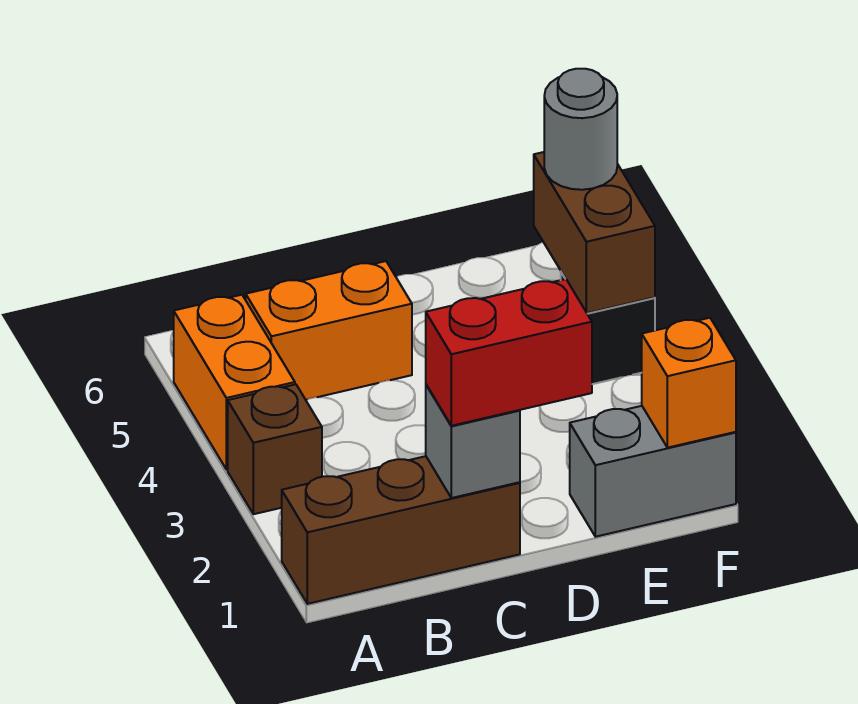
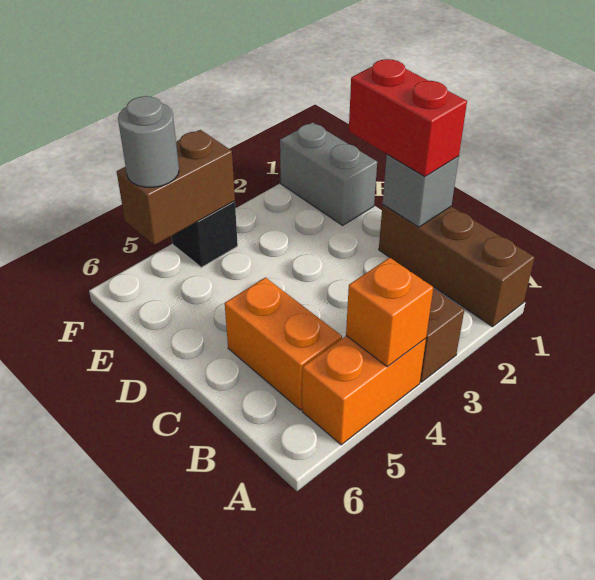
orange brick F1 level 2 -> orange brick A4 level 2

